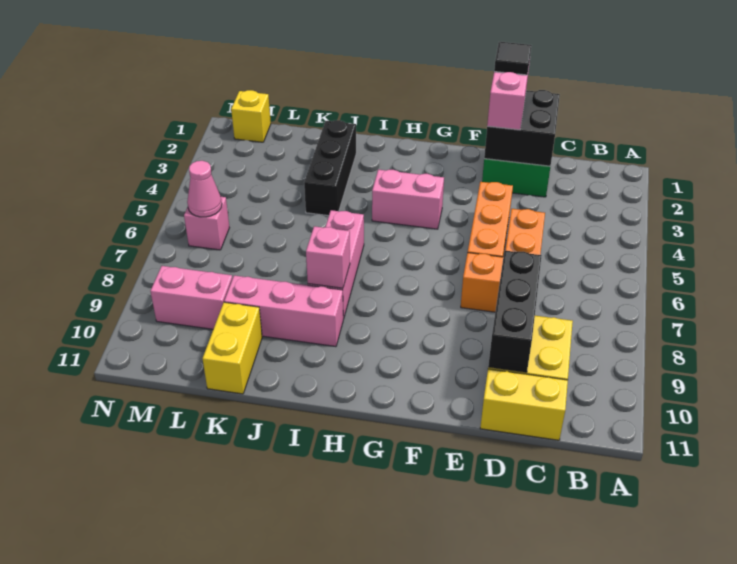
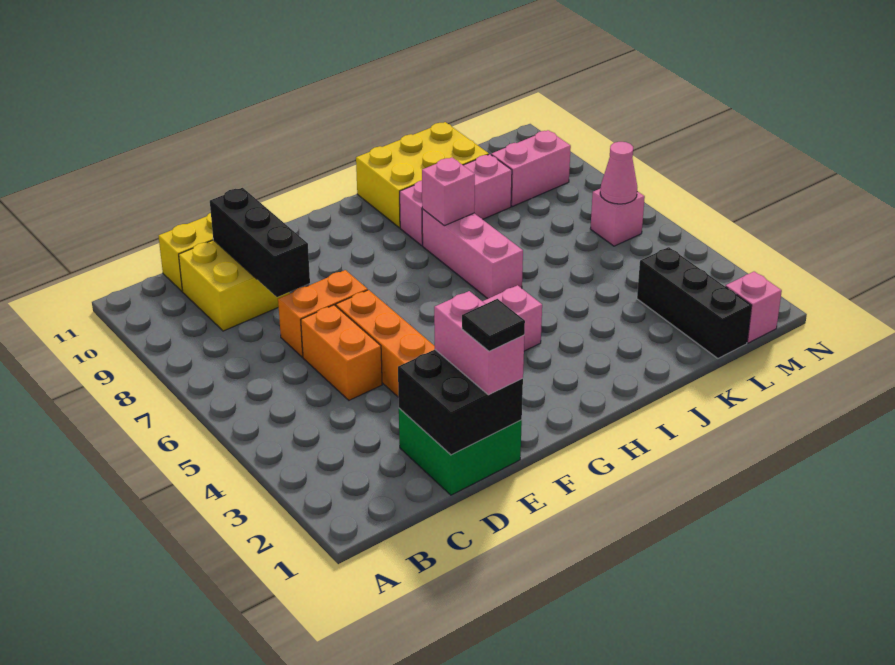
black brick J2:J4 level 1 -> black brick L1:L3 level 1
yellow brick K10:K11 level 1 -> yellow brick I10:K11 level 1
yellow brick M1 level 1 -> pink brick M1 level 1

